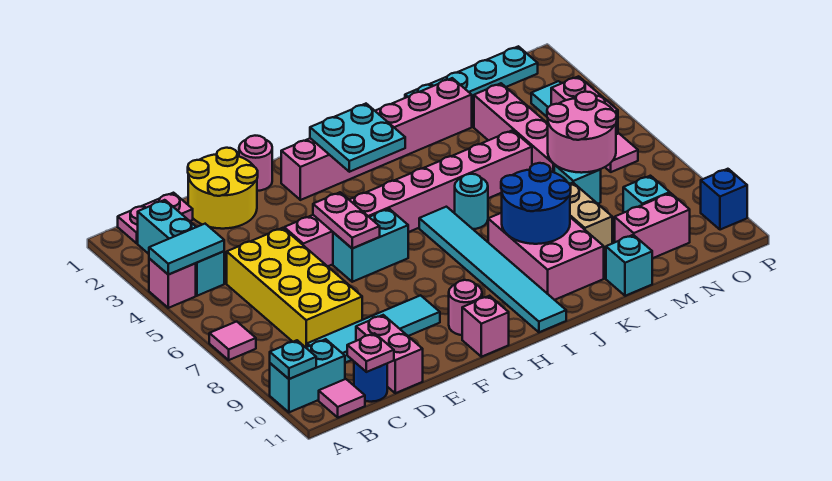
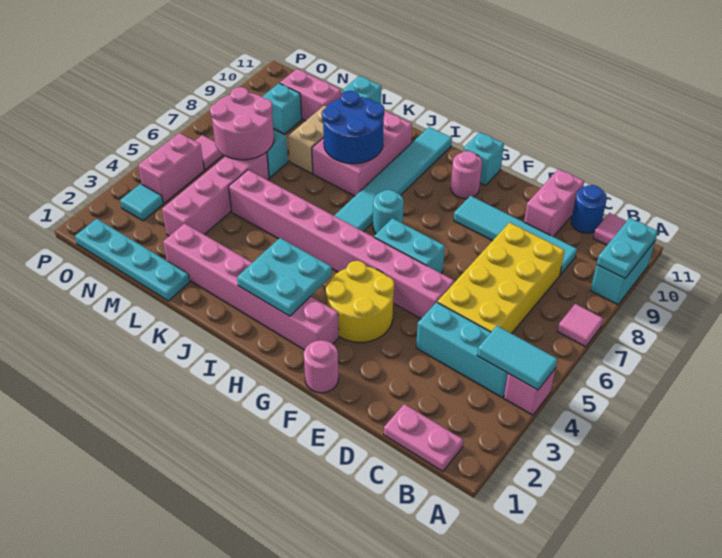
cyan brick A10:B10 level 1 -> cyan brick A9:A10 level 1
cyan plate A10 level 2 -> cyan plate A9:A10 level 2
cyan brick B2:B4 level 1 -> cyan brick B4:D4 level 1
pink plate C11 level 2 -> none
yellow round brick D1:E2 level 1 -> yellow round brick F3:G4 level 1
pink plate F5:F6 level 2 -> none
pink brick G11 level 1 -> cyan brick G11 level 1
cyan round brick J6 level 1 -> cyan round brick H7 level 1
blue brick P10 level 1 -> none

